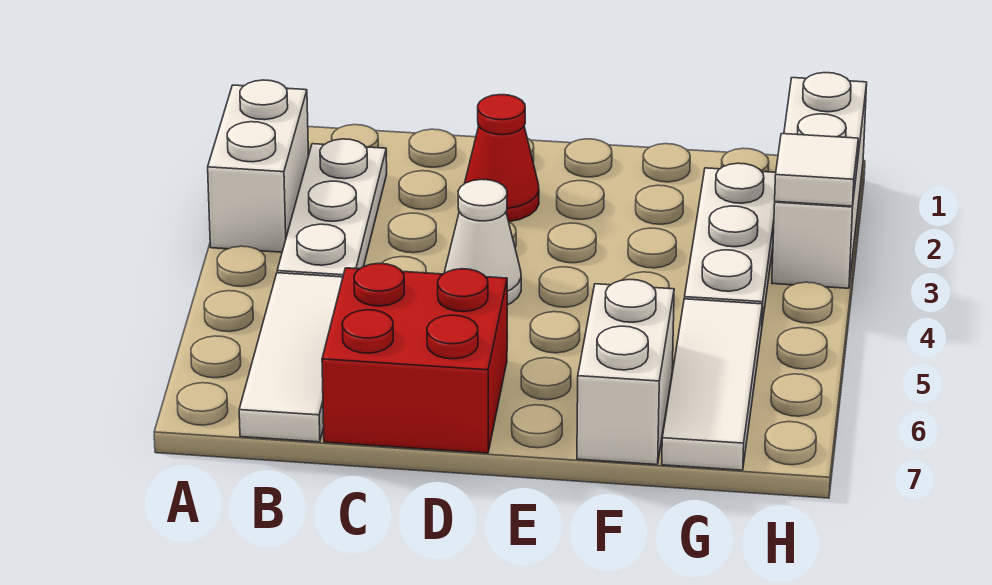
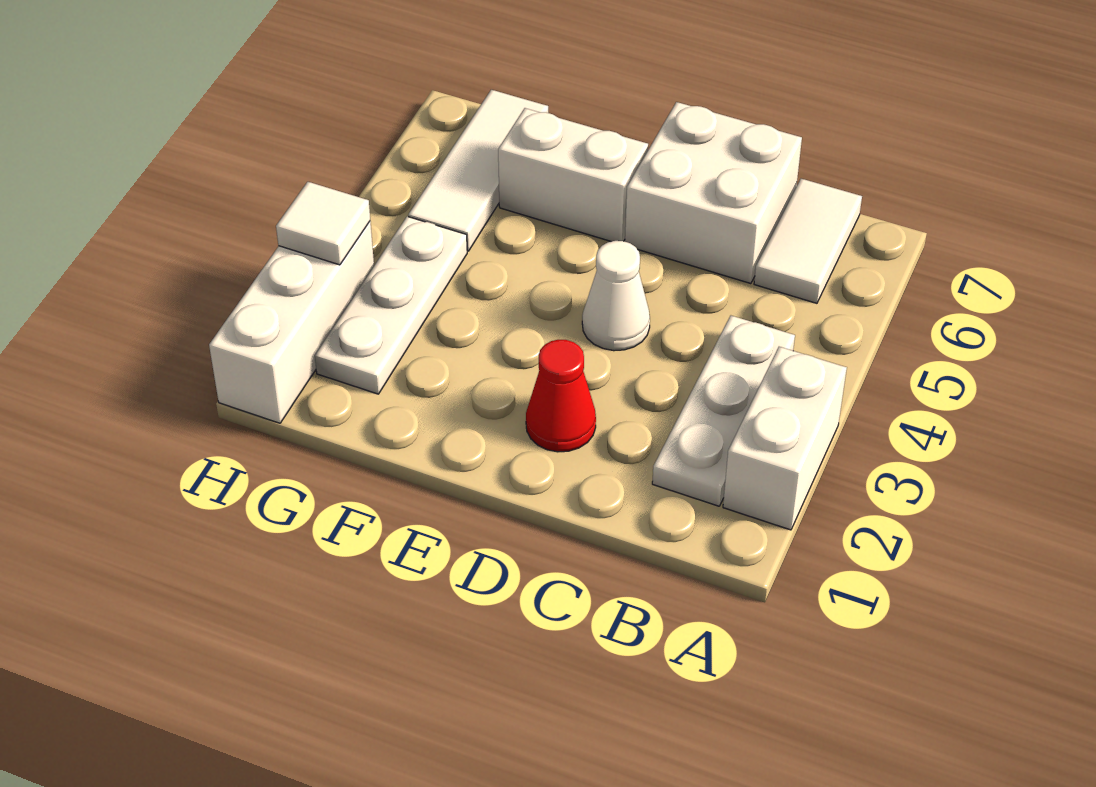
white tile B5:B7 level 1 -> white tile B6:B7 level 1
red brick C6:D7 level 1 -> white brick C6:D7 level 1
white brick F6:F7 level 1 -> white brick E6:F6 level 1

